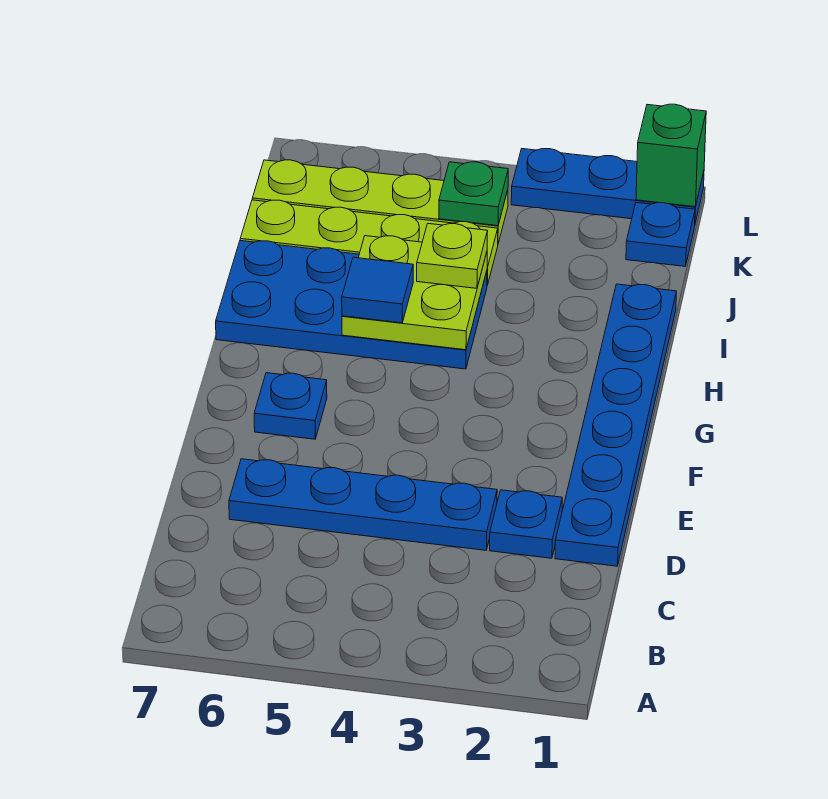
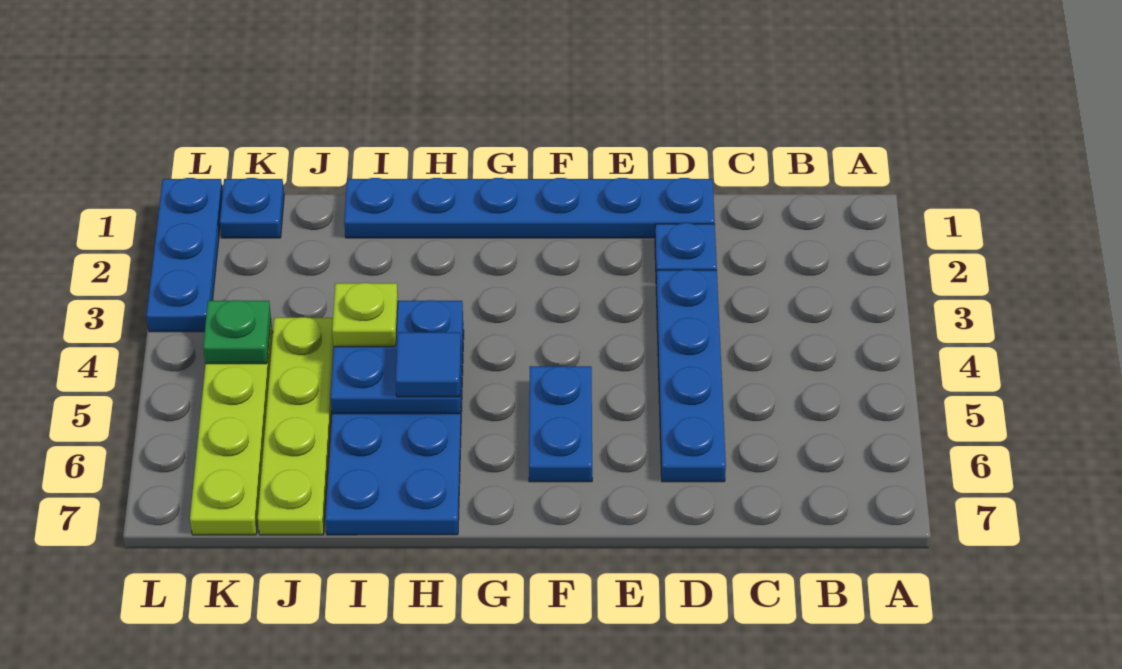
blue plate F6 level 1 -> blue plate F5:F6 level 1
lime plate H4:I5 level 2 -> blue plate H4:I5 level 2
green brick L1 level 2 -> none

